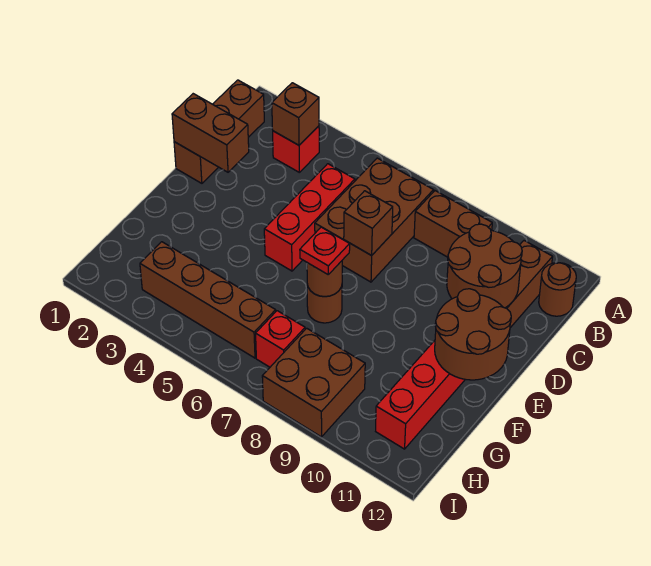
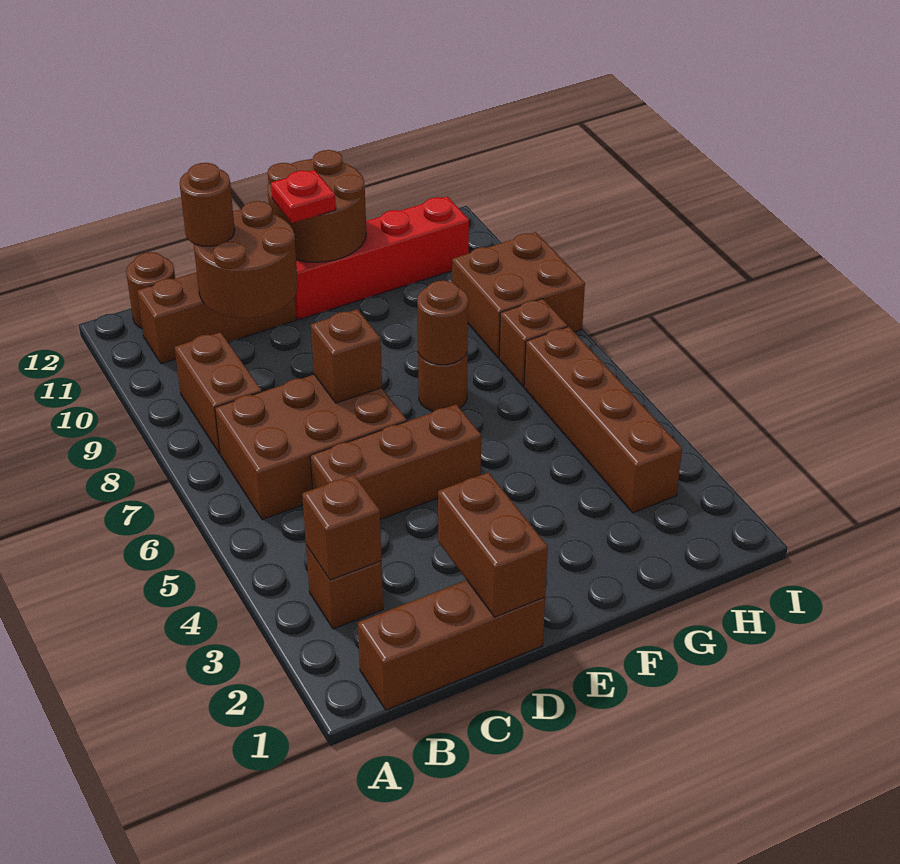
red brick B3 level 1 -> brown brick B3 level 1
red brick C5:E5 level 1 -> brown brick C5:E5 level 1
none -> brown round brick C11 level 3
red plate F7 level 3 -> red plate E11 level 3
red brick H7 level 1 -> brown brick H7 level 1

